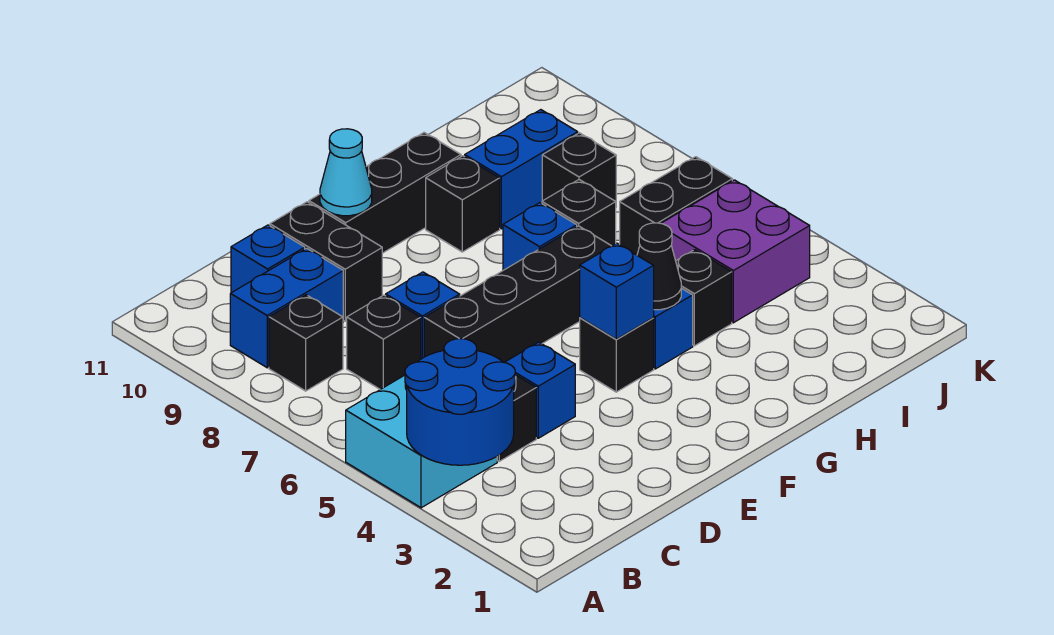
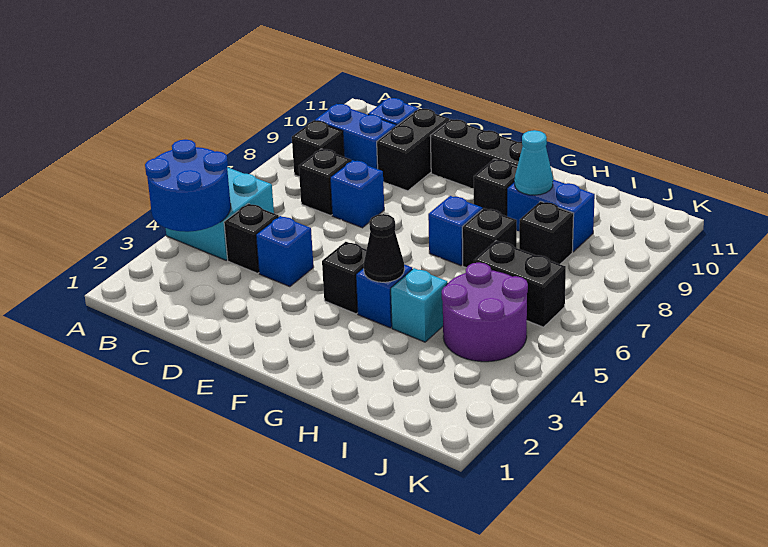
black brick D6:G6 level 1 -> none
cyan cone E10 level 2 -> cyan cone H9 level 2
blue brick F4 level 2 -> none
black brick H4 level 1 -> cyan brick H4 level 1
purple brick I4:J5 level 1 -> purple round brick I4:J5 level 1

